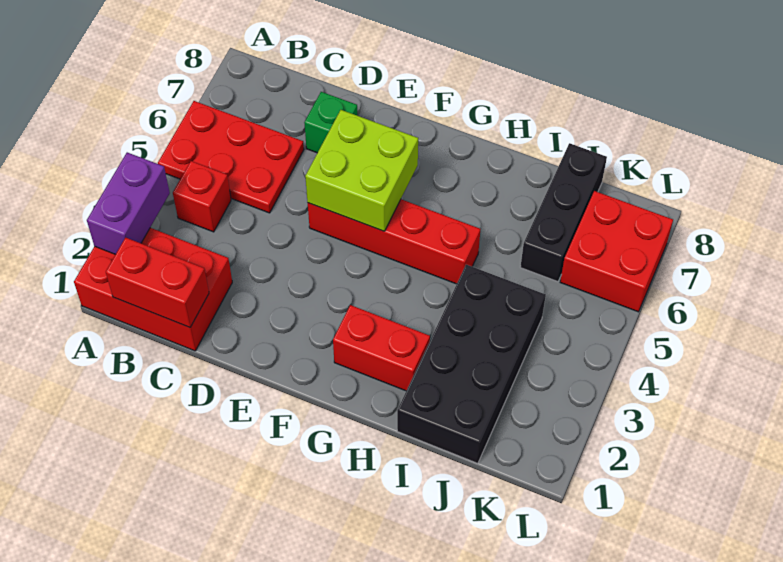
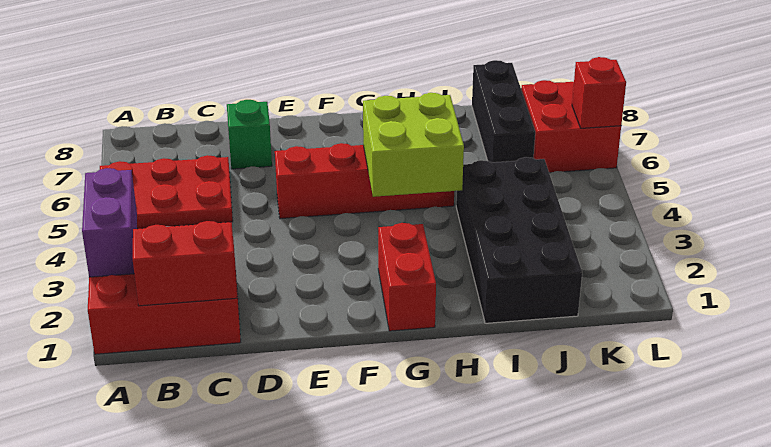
red brick B4 level 1 -> red brick L6 level 2
lime brick E5:F6 level 2 -> lime brick G4:H5 level 2
red brick G2:H2 level 1 -> red brick G1:G2 level 1

